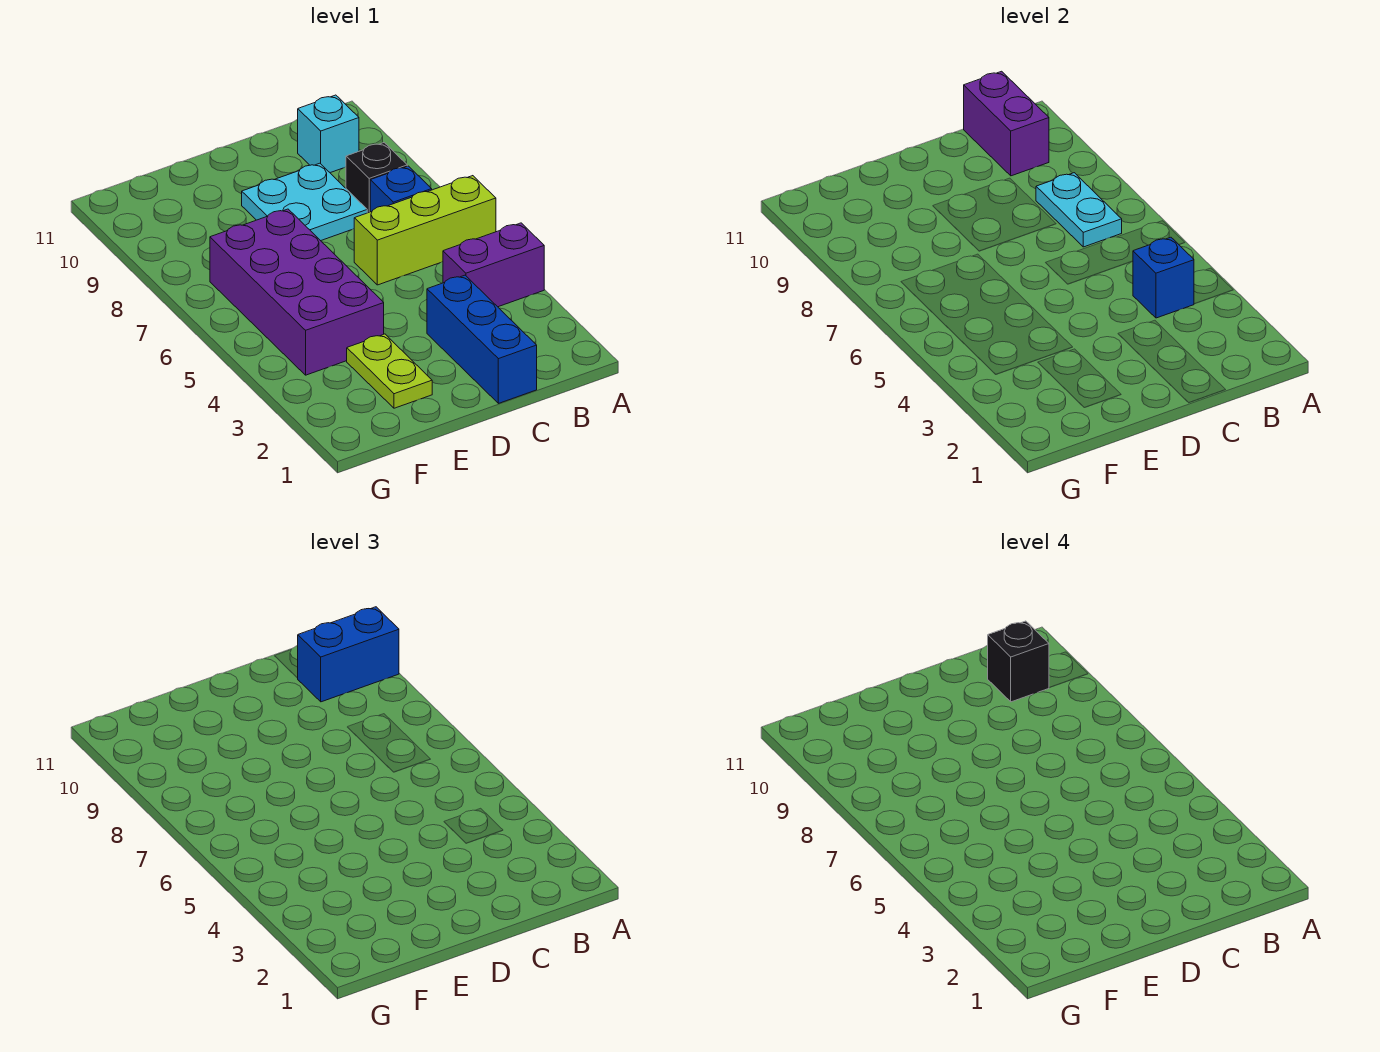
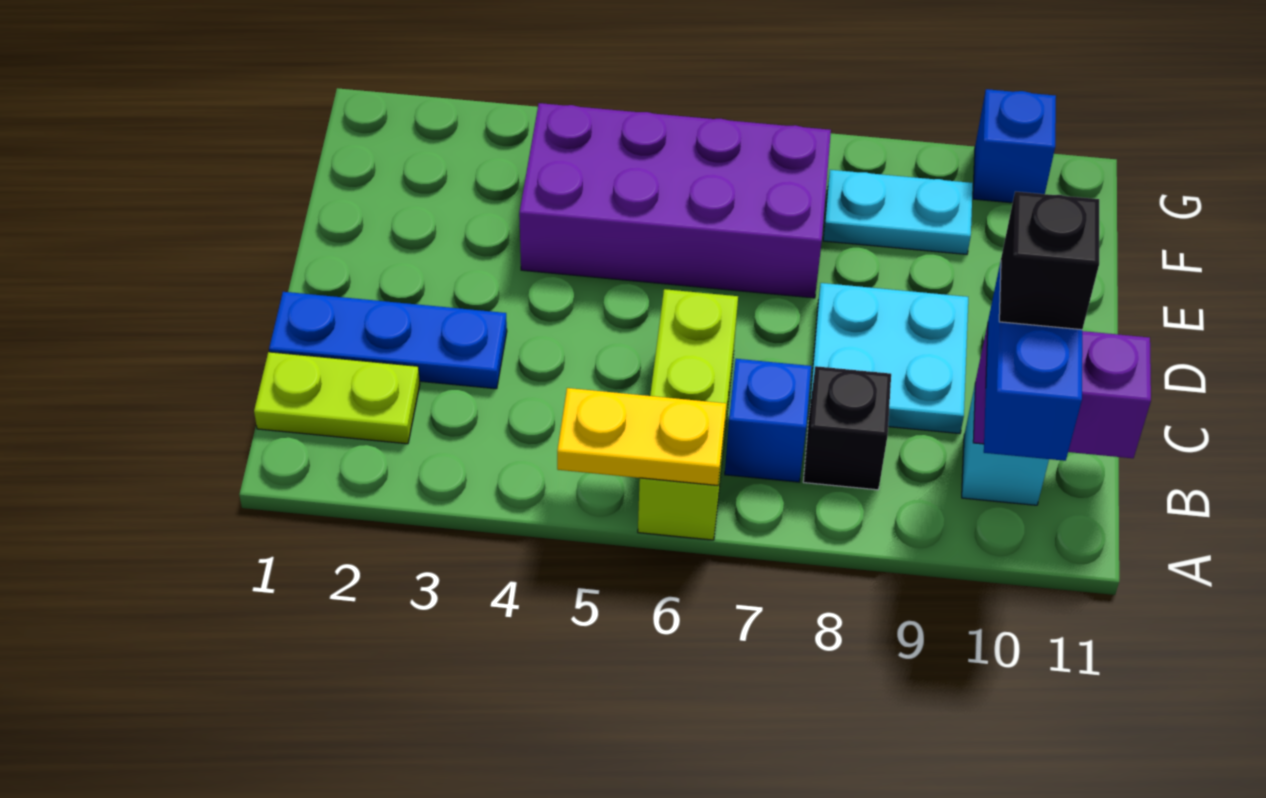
purple brick A4:B4 level 1 -> none
none -> yellow plate A5:A6 level 2
blue brick B4 level 2 -> blue brick G10 level 1
cyan plate B7:B8 level 2 -> cyan plate F8:F9 level 1
blue brick C1:C3 level 1 -> blue plate C1:C3 level 1
lime plate E2:E3 level 1 -> lime plate B1:B2 level 1

